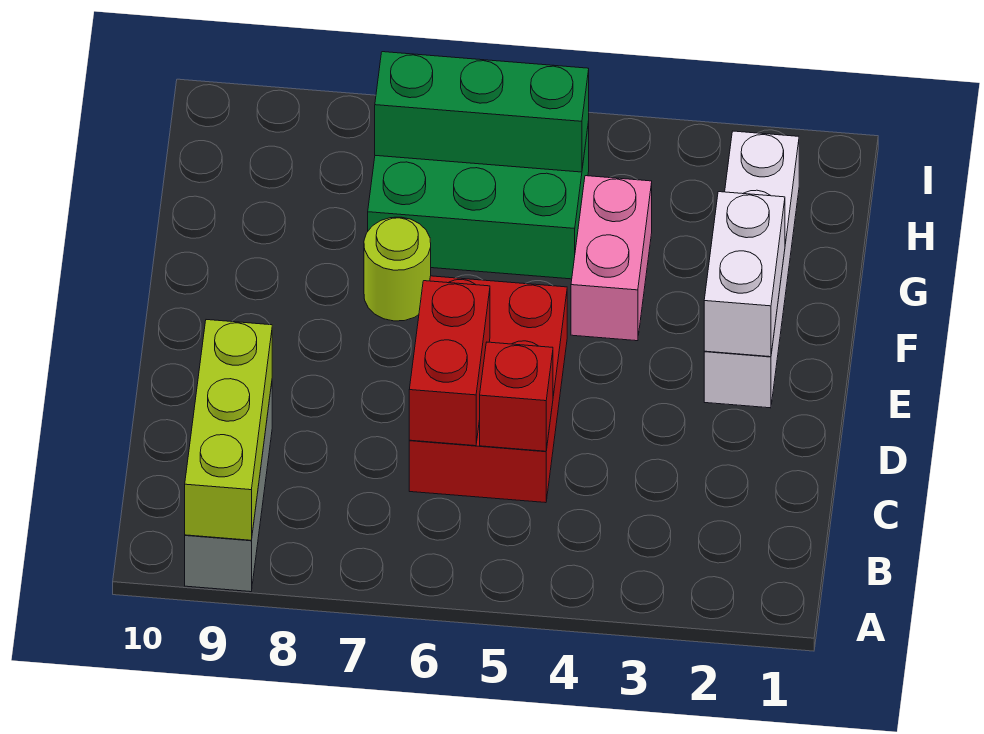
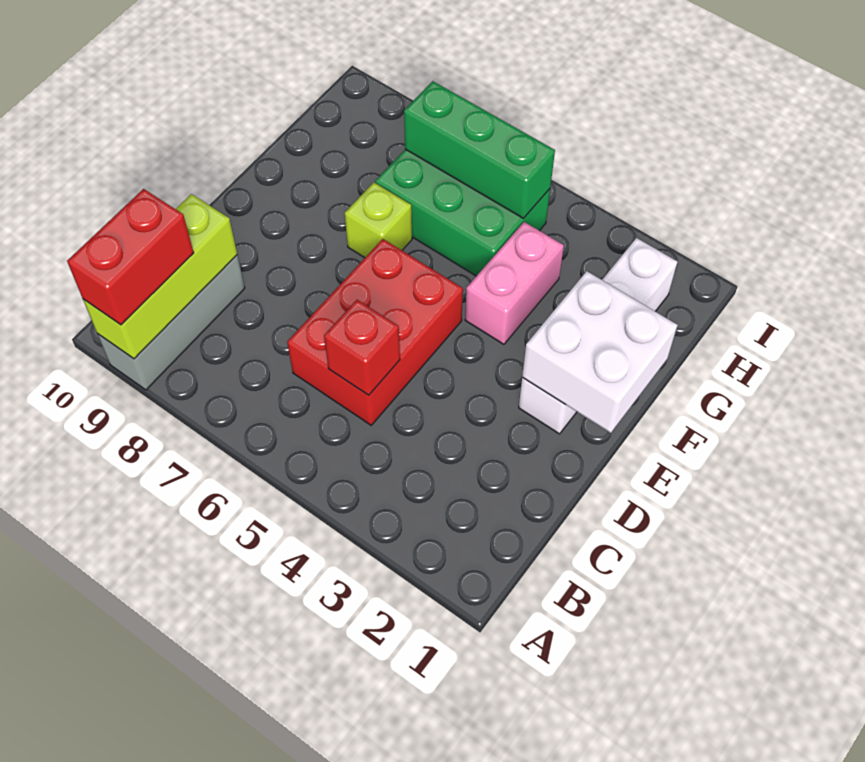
red brick C6:D6 level 2 -> red brick A9:B9 level 3
white brick E2:F2 level 2 -> white brick E1:F2 level 2
lime round brick F7 level 1 -> lime brick F7 level 1

